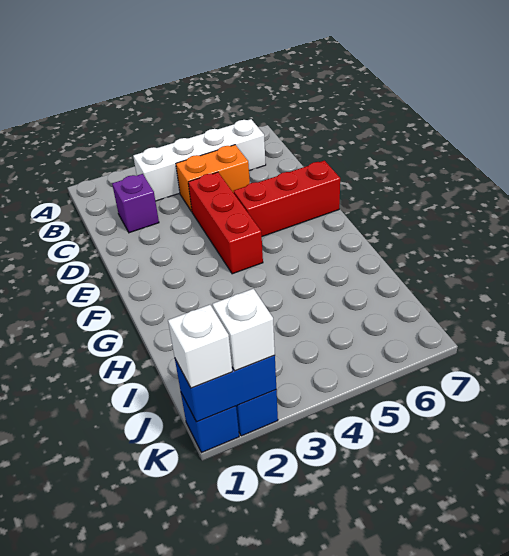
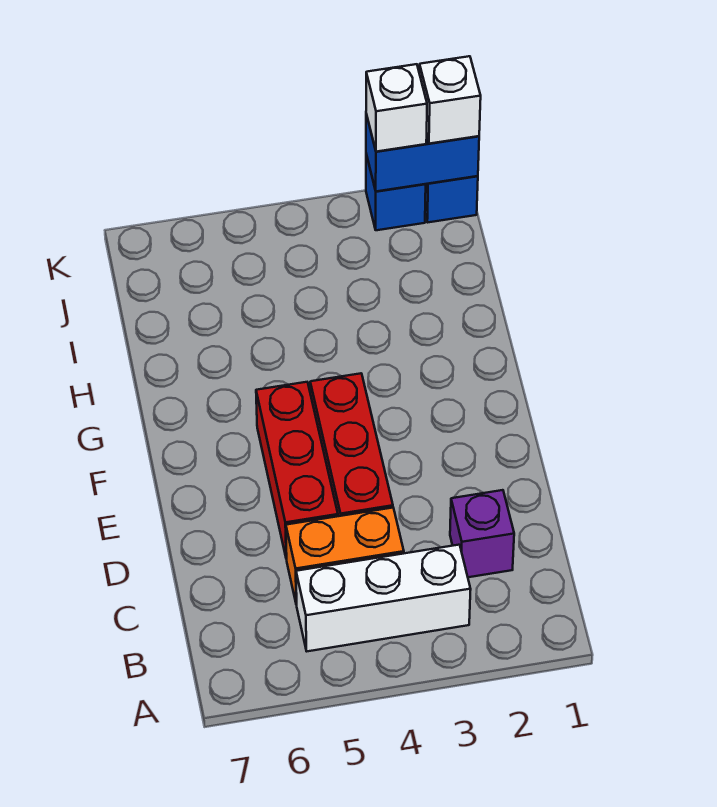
white brick B3:B6 level 1 -> white brick B3:B5 level 1
red brick E5:E7 level 1 -> red brick D5:F5 level 1

